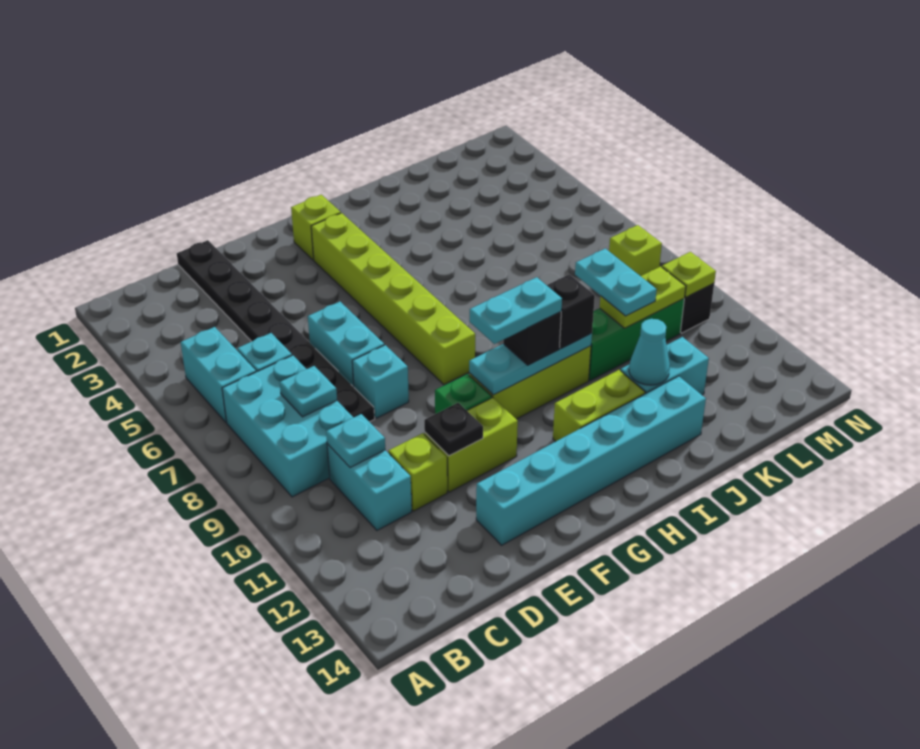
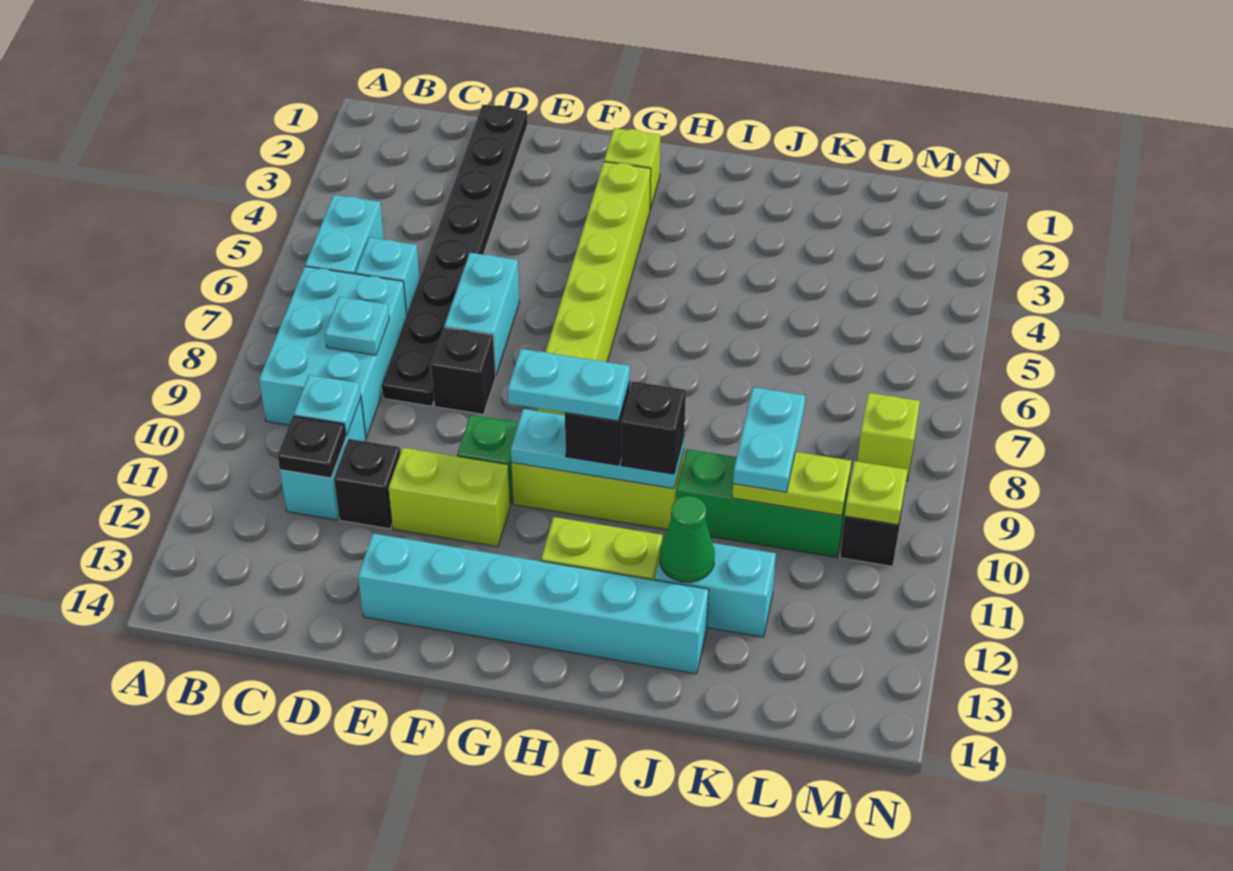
lime brick D11 level 1 -> black brick D11 level 1
cyan brick E8 level 1 -> black brick E8 level 1
black plate E11 level 2 -> black plate C11 level 2
cyan cone J12 level 2 -> green cone J12 level 2

